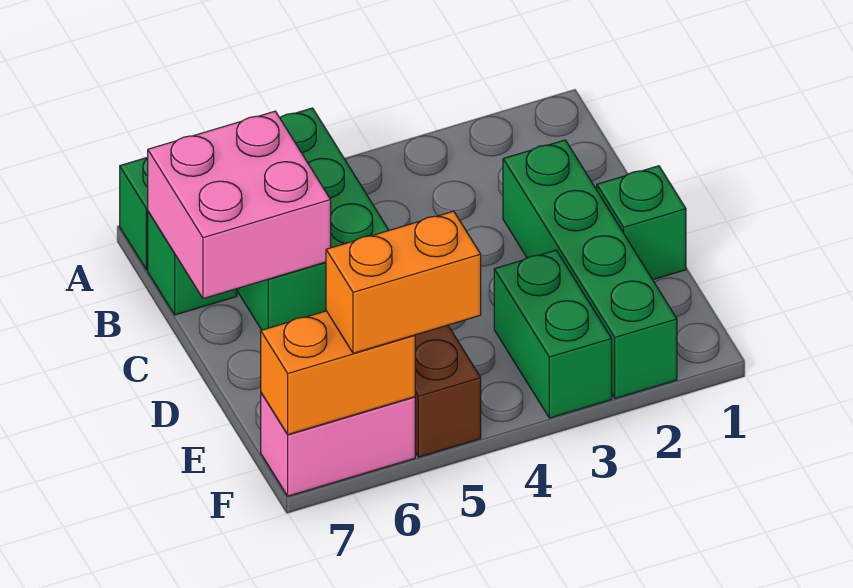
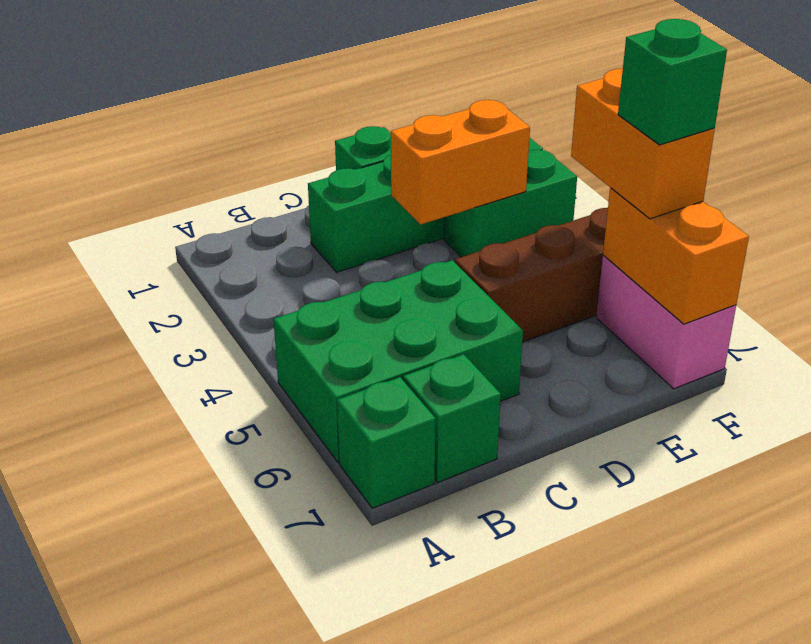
pink brick B6:C7 level 2 -> none
none -> orange brick D3:E3 level 2
none -> green brick F6 level 4

